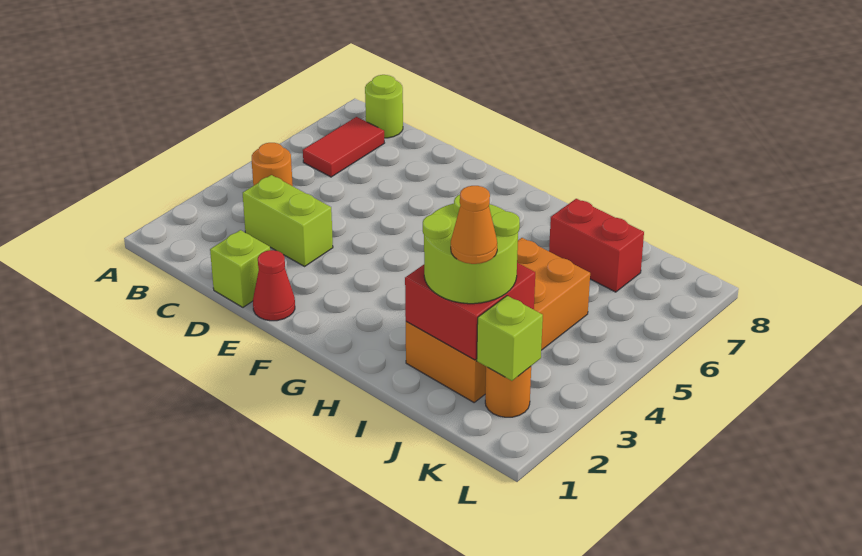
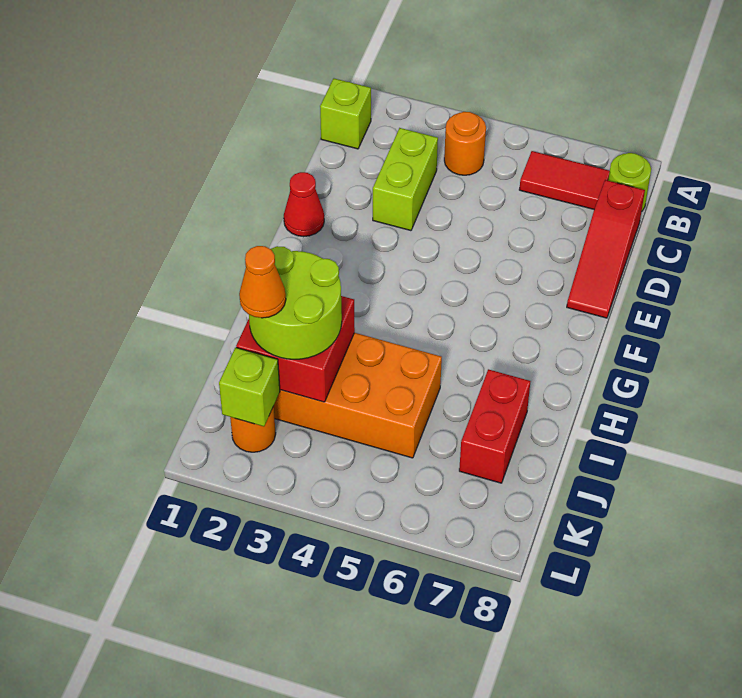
none -> red slope C8:E8 level 1 top C
lime brick D1 level 1 -> lime brick B1 level 1

